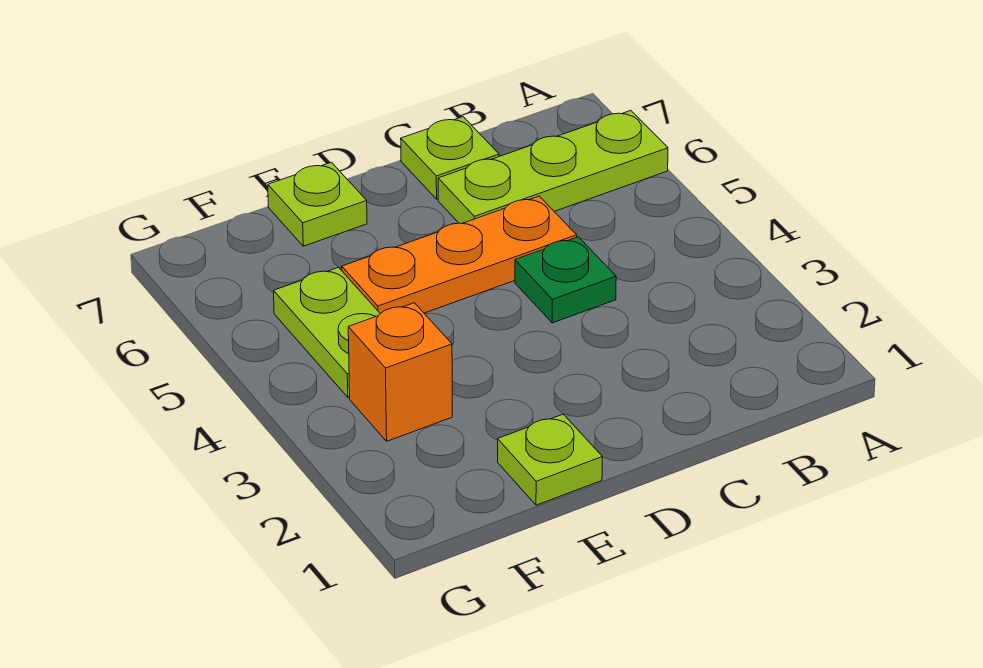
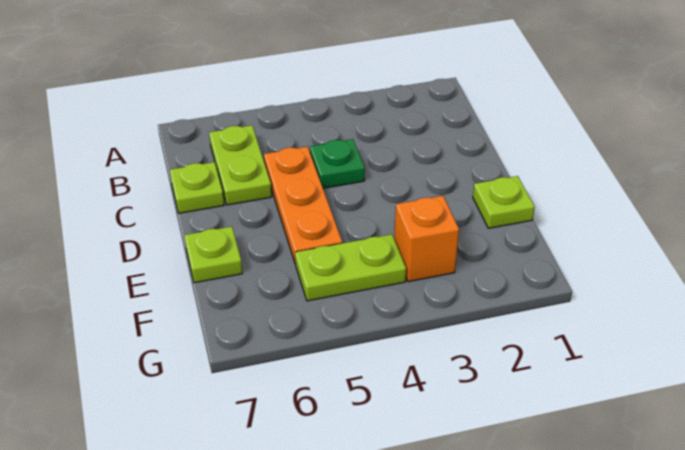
lime plate A6:C6 level 1 -> lime plate B6:C6 level 1

